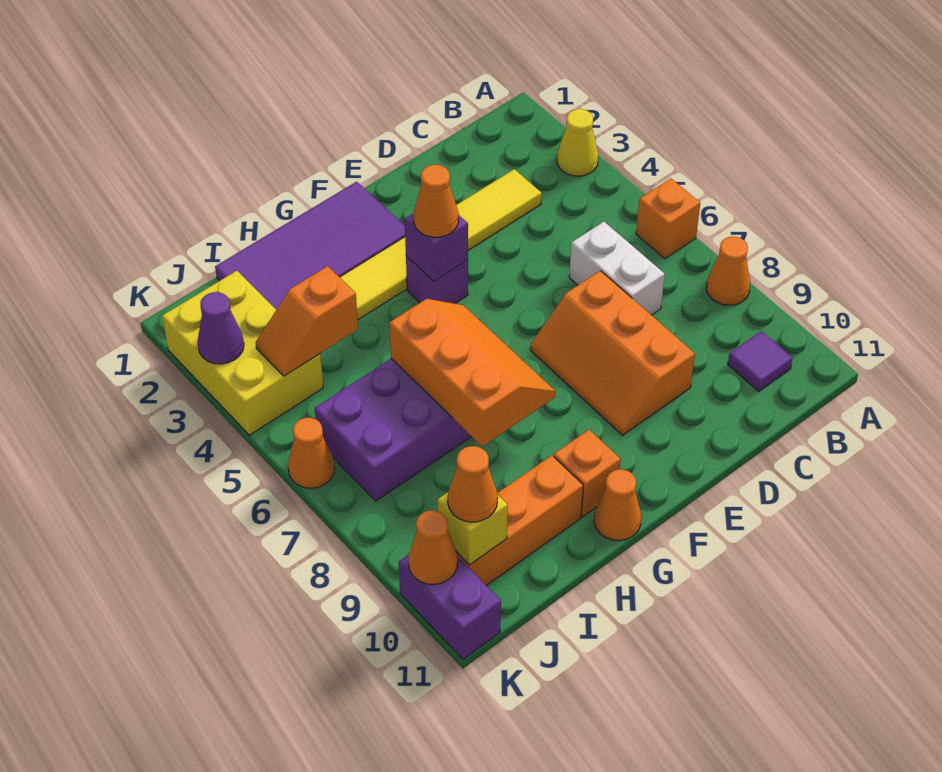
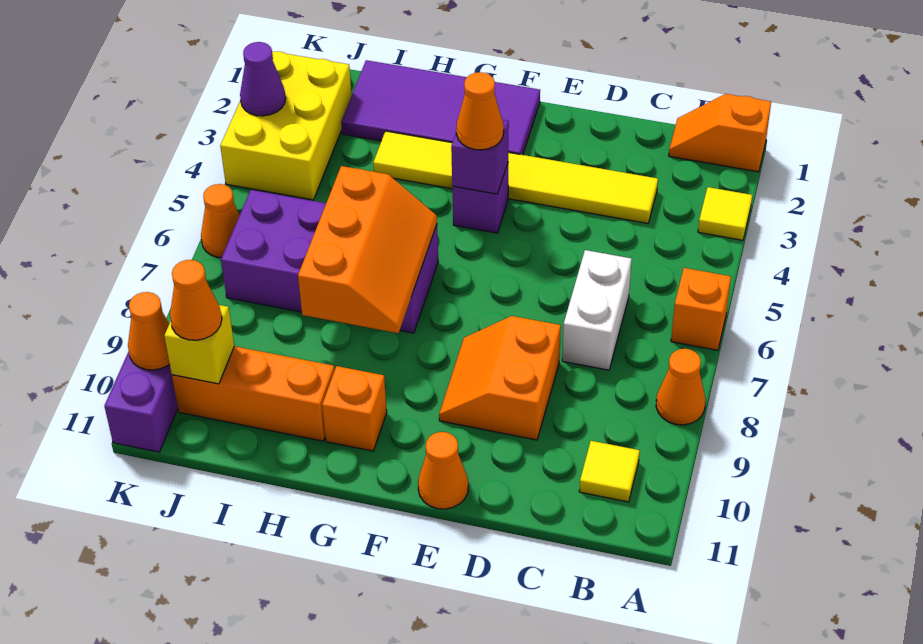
yellow cone A3 level 1 -> yellow tile A3 level 1
purple tile B10 level 1 -> yellow tile B10 level 1
orange slope D7:E9 level 1 top D -> orange slope D8:E9 level 1 top D
orange cone G11 level 1 -> orange cone E11 level 1
orange slope I4:J4 level 2 top I -> orange slope A1:B1 level 1 top A

